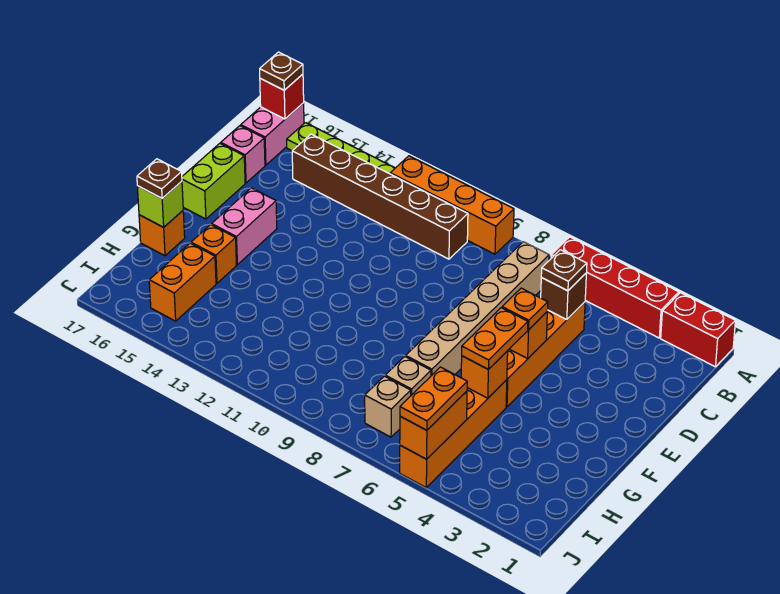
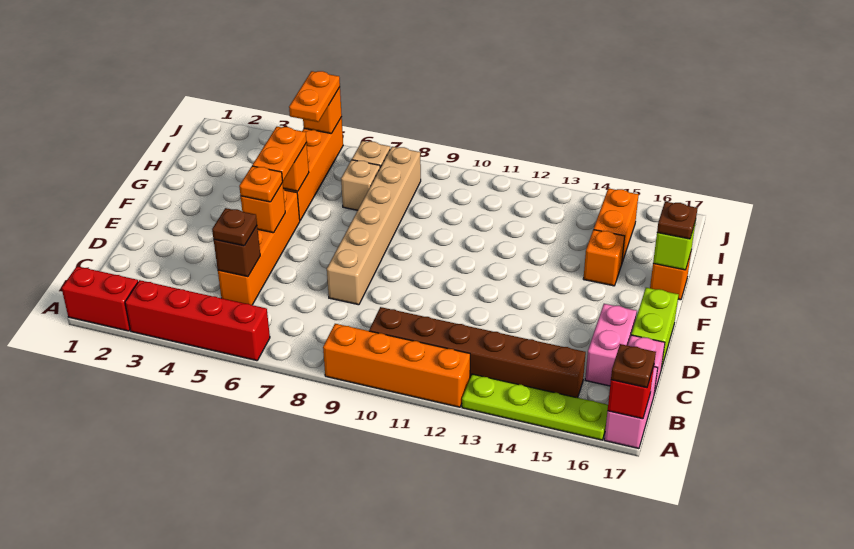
tan brick B7:G7 level 1 -> tan brick D8:I8 level 1
pink brick E15:F15 level 1 -> pink brick C16:D16 level 1
orange brick I5:J5 level 2 -> orange brick J5 level 2

